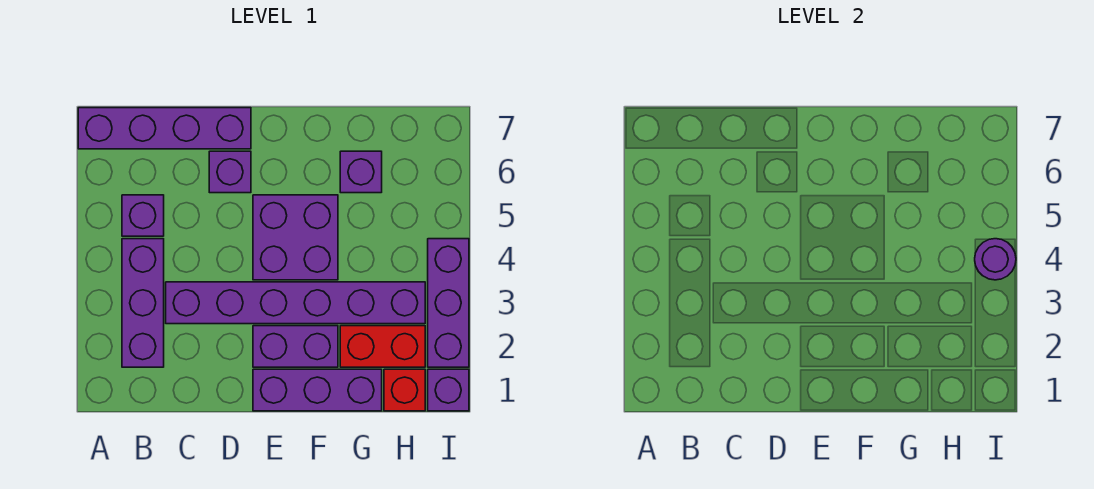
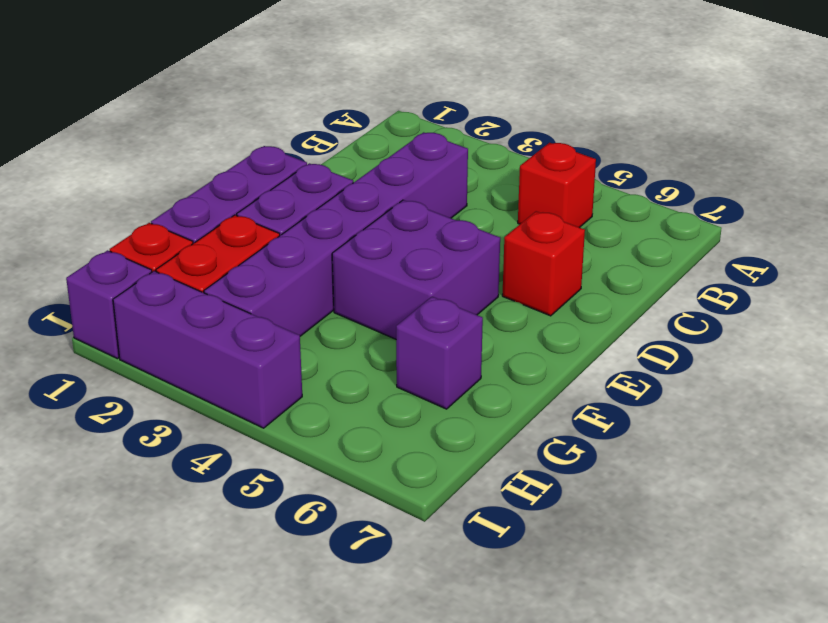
purple brick A7:D7 level 1 -> none
purple brick B2:B4 level 1 -> none
purple brick B5 level 1 -> red brick B5 level 1
purple brick D6 level 1 -> red brick D6 level 1
purple round brick I4 level 2 -> none

